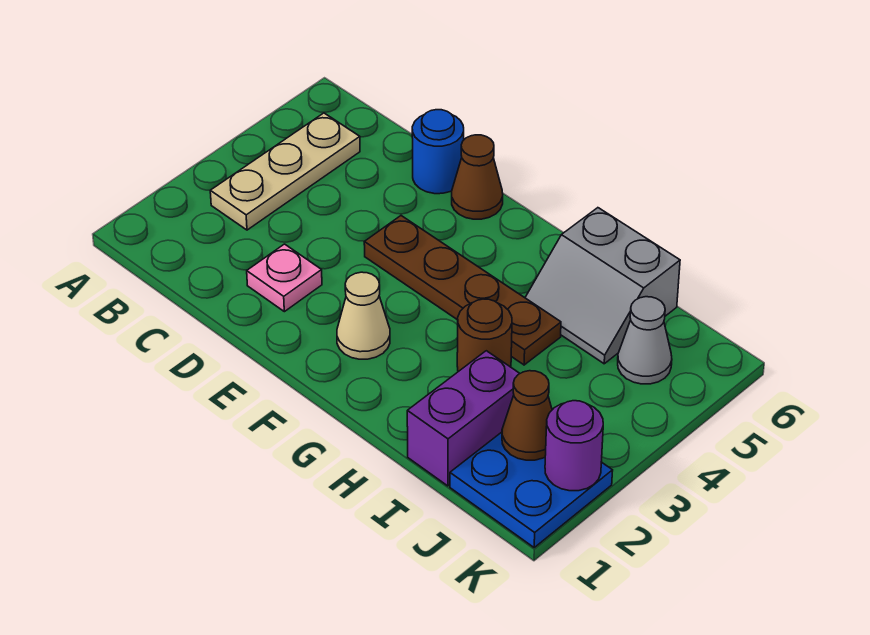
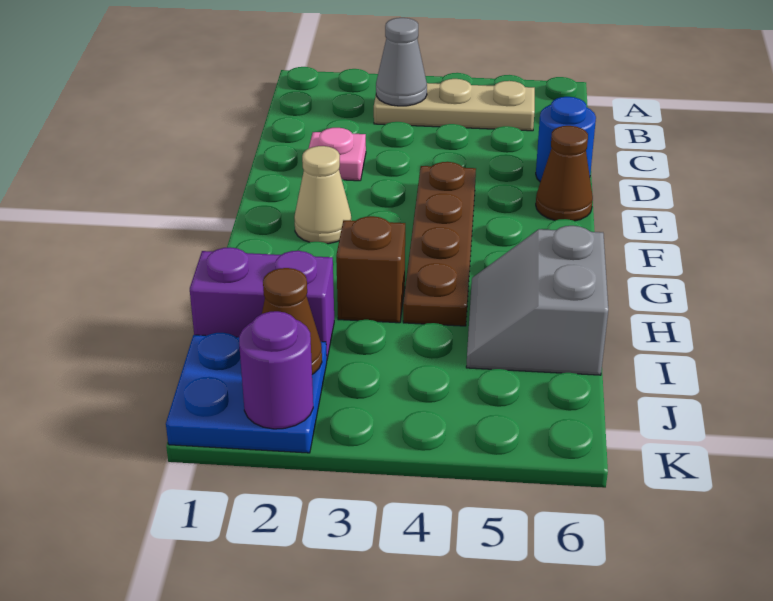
brown round brick H3 level 1 -> brown brick H3 level 1
grey cone J5 level 1 -> grey cone B3 level 2

